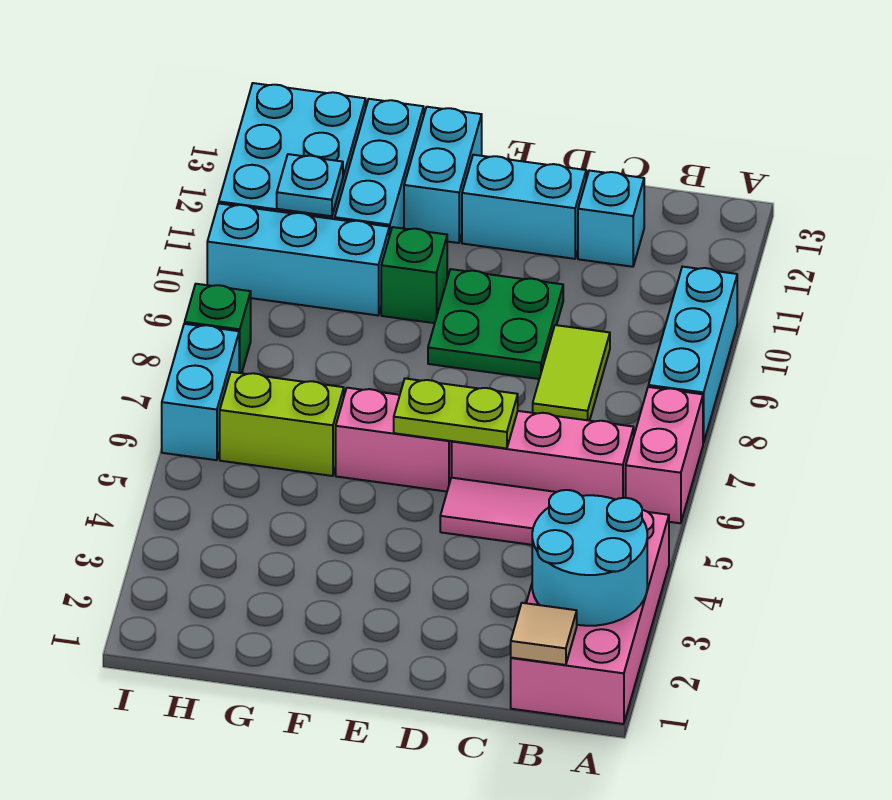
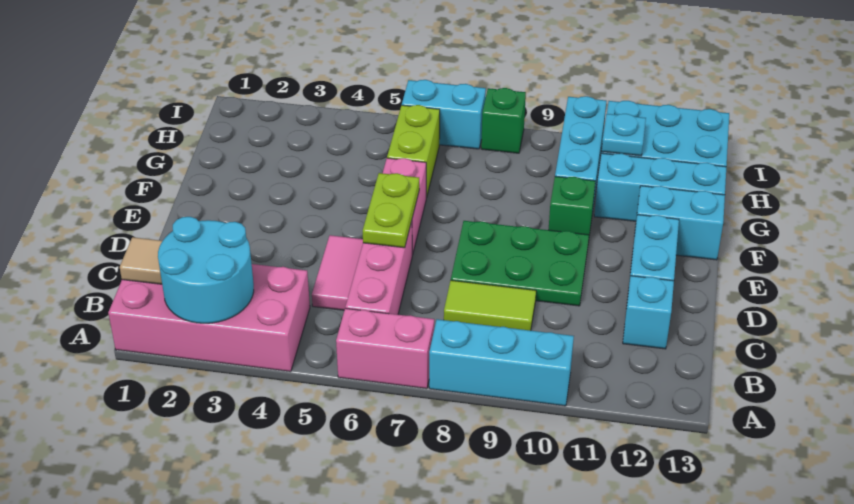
green plate D9:E10 level 1 -> green plate D8:E10 level 1

